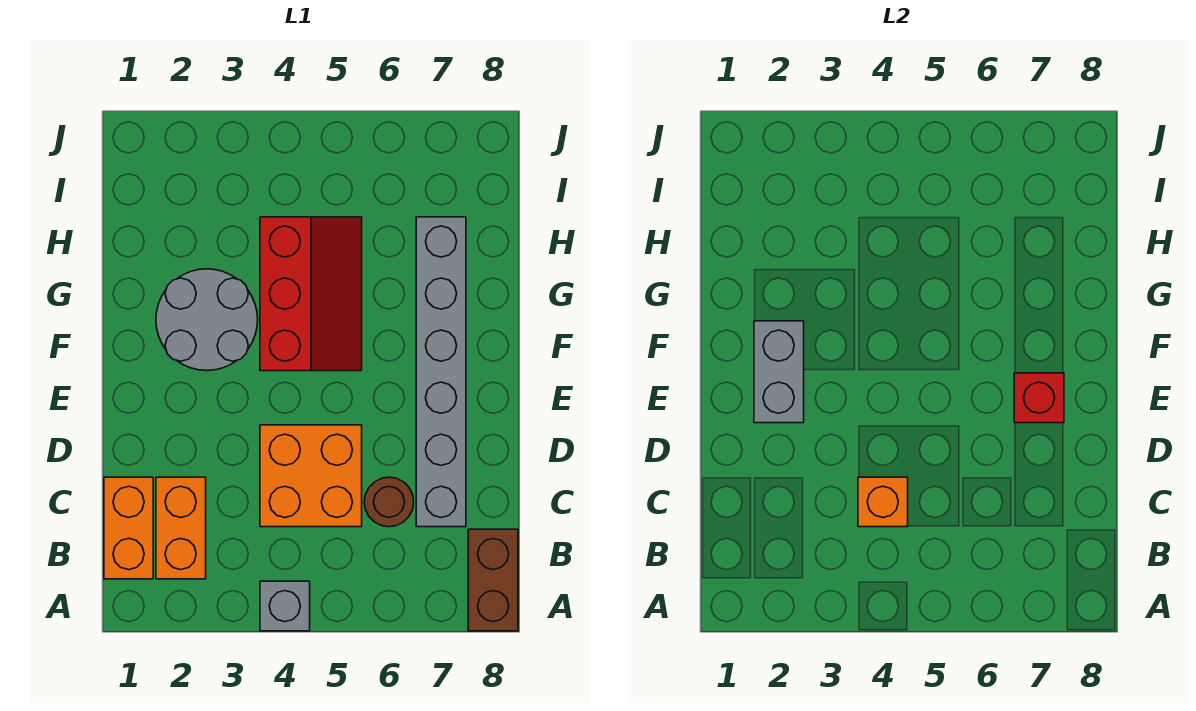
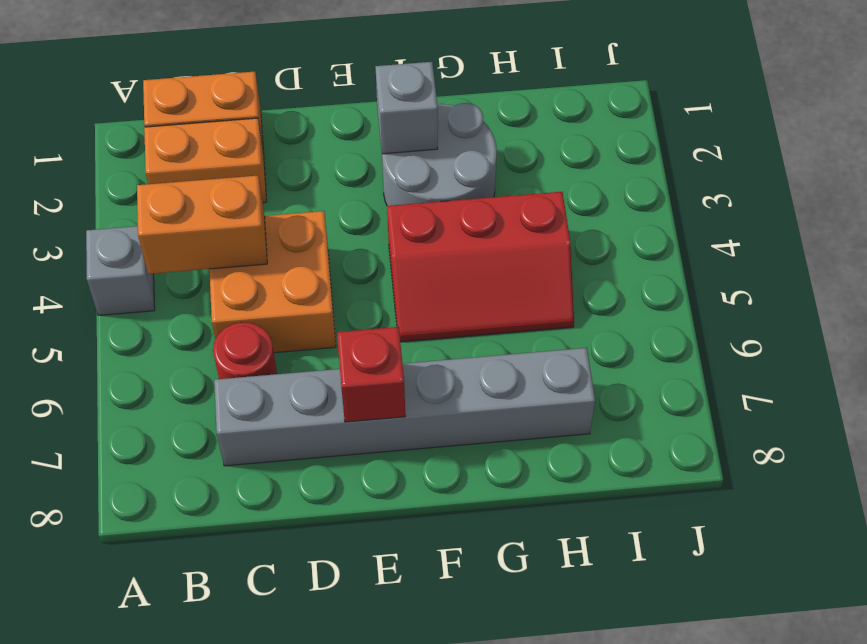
brown brick A8:B8 level 1 -> none
orange brick C4 level 2 -> orange brick B4:C4 level 2
brown round brick C6 level 1 -> red round brick C6 level 1
grey brick E2:F2 level 2 -> grey brick F2 level 2

